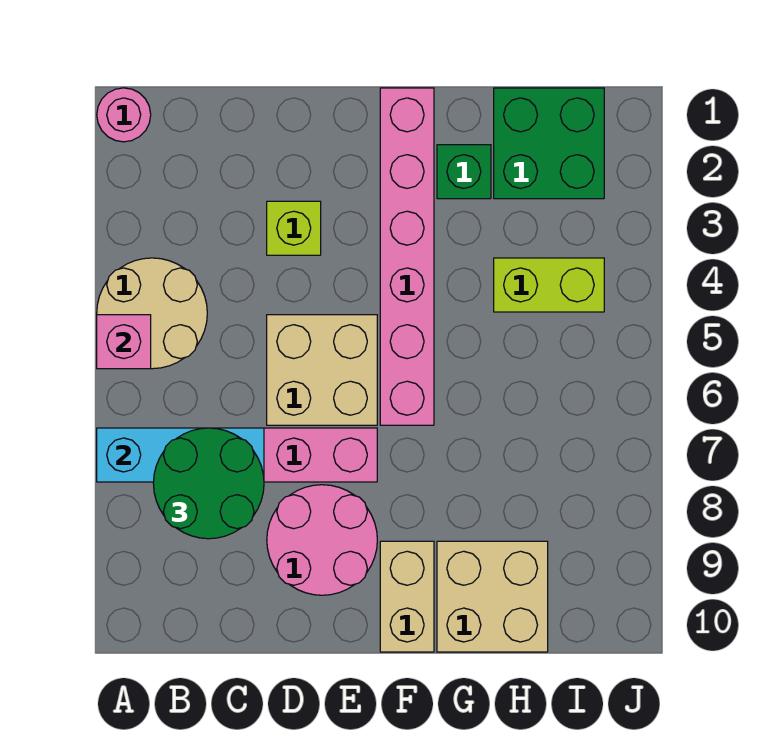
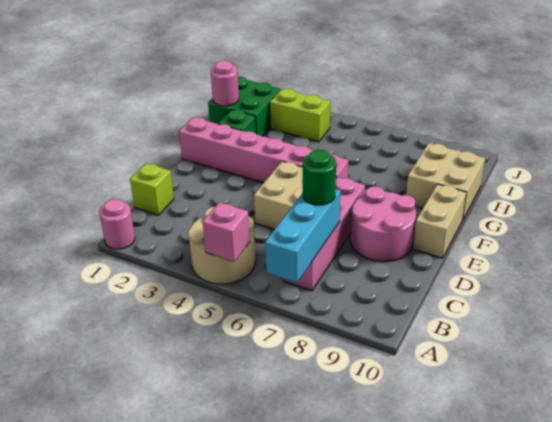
green round brick B7:C8 level 3 -> green round brick C7 level 3
lime brick D3 level 1 -> lime brick C1 level 1
tan brick F9:F10 level 1 -> tan brick E10:F10 level 1
none -> pink round brick H1 level 2
lime brick H4:I4 level 1 -> lime brick I3:I4 level 1

